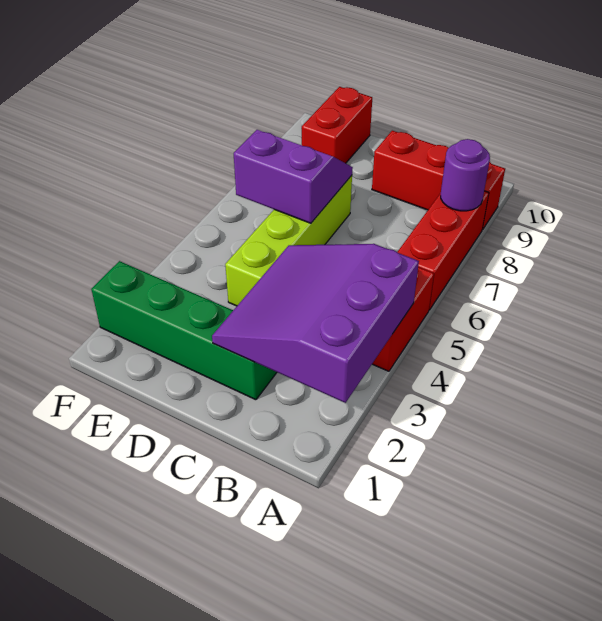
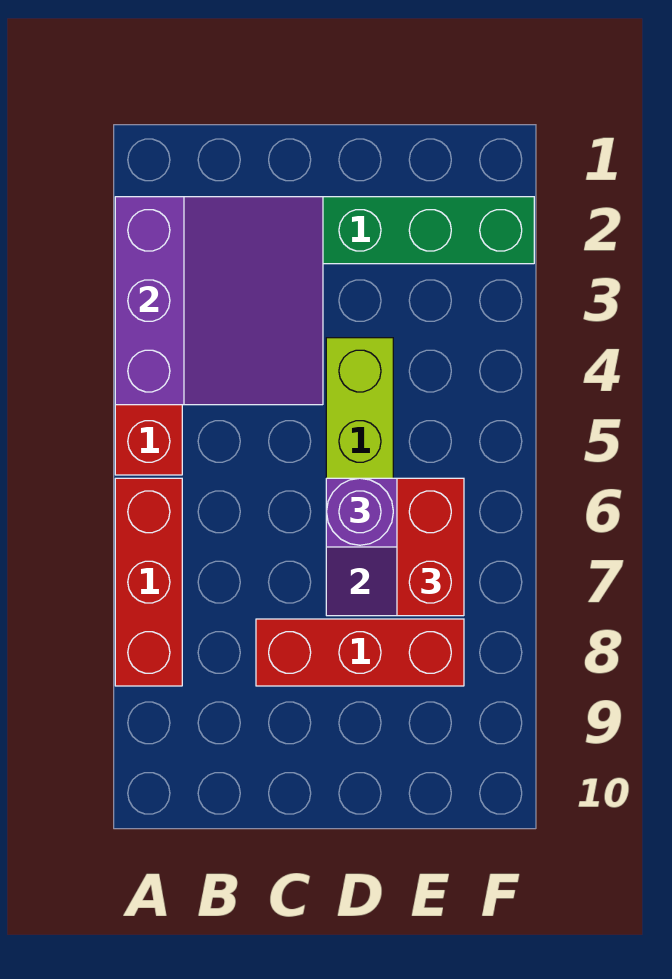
purple round brick A8 level 2 -> purple round brick D6 level 3
red brick A9:C9 level 1 -> red brick C8:E8 level 1
red brick E9:E10 level 1 -> red brick E6:E7 level 3

